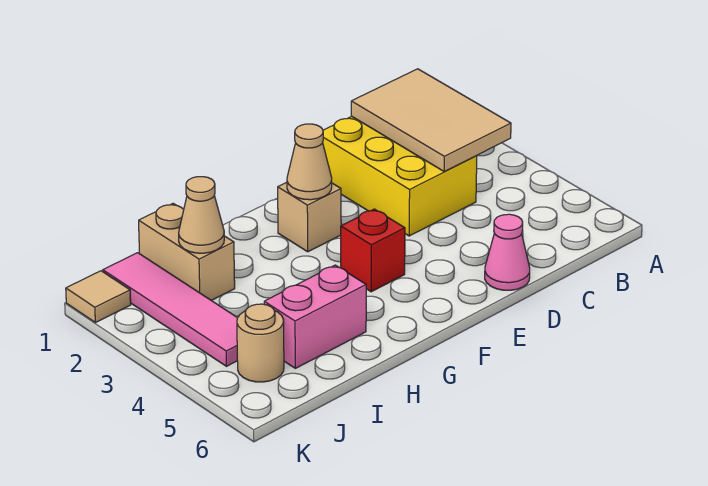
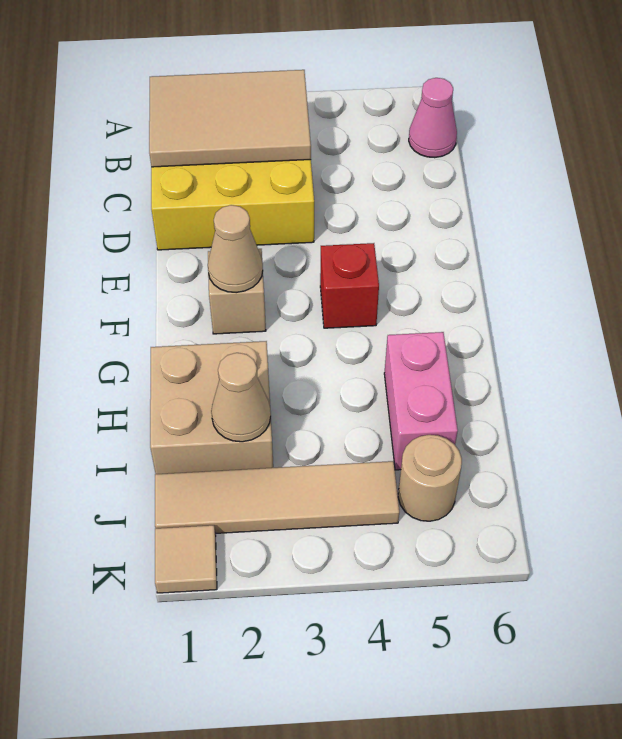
pink cone D6 level 1 -> pink cone B6 level 1
tan brick I1:I2 level 1 -> tan brick H1:I2 level 1
pink tile J1:J4 level 1 -> tan tile J1:J4 level 1

